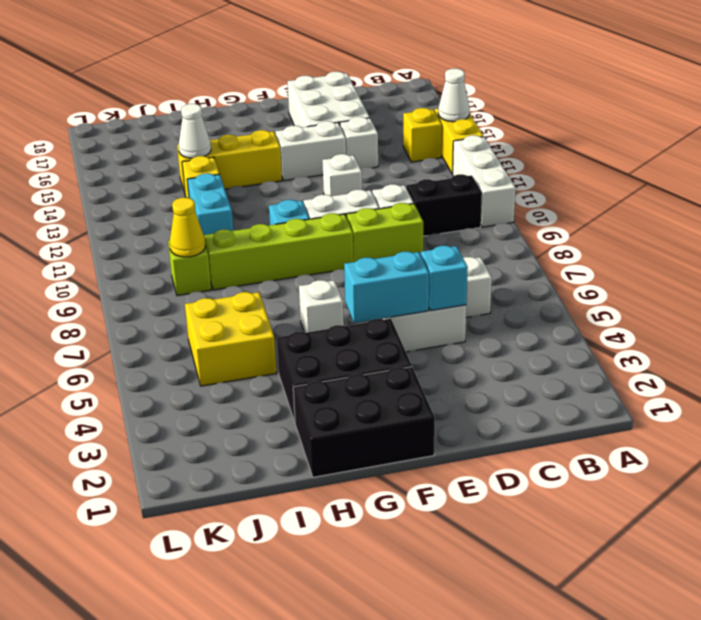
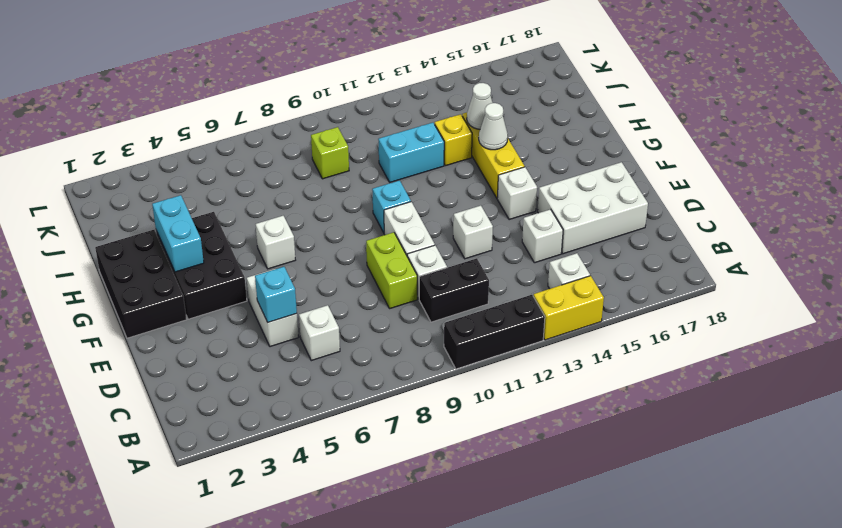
white brick A10:A12 level 1 -> black brick A10:A12 level 1
white cone A14 level 2 -> white cone H14 level 2
black brick B10:C10 level 1 -> black brick C10:C11 level 1
yellow brick B14 level 1 -> white brick B14 level 1
cyan brick E5:F5 level 2 -> cyan brick G3:H3 level 2
white brick E14:F14 level 1 -> white brick F14 level 1
lime brick F9:I9 level 1 -> none
yellow brick I5:J6 level 1 -> none
yellow cone J9 level 2 -> none

